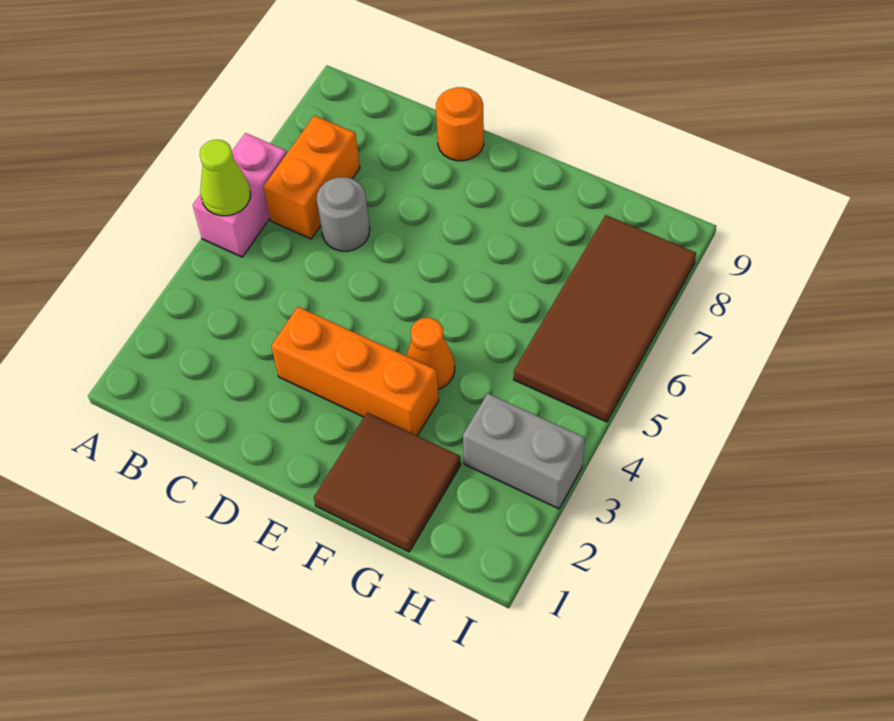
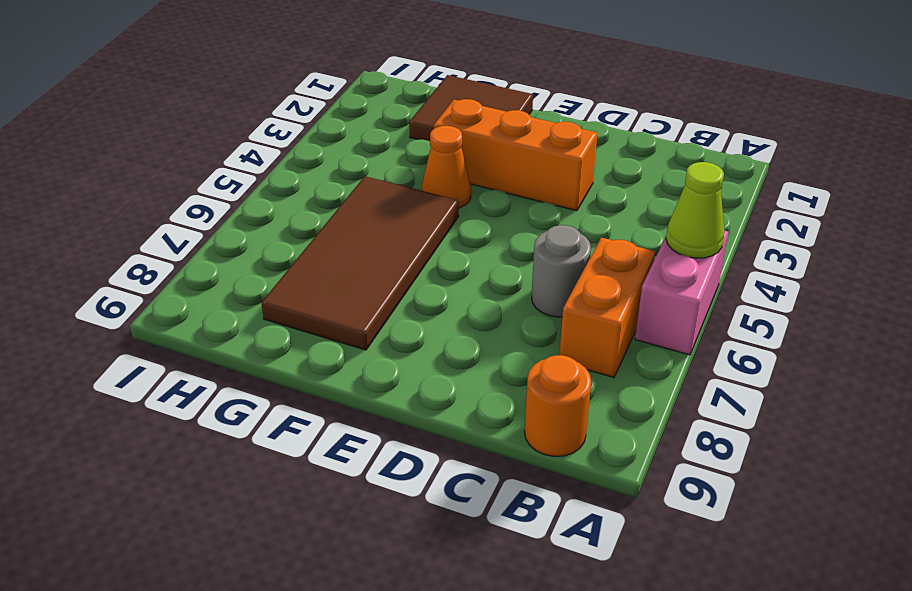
orange round brick D9 level 1 -> orange round brick B9 level 1
grey brick H3:I3 level 1 -> none
brown tile H5:I8 level 1 -> brown tile F5:G8 level 1

